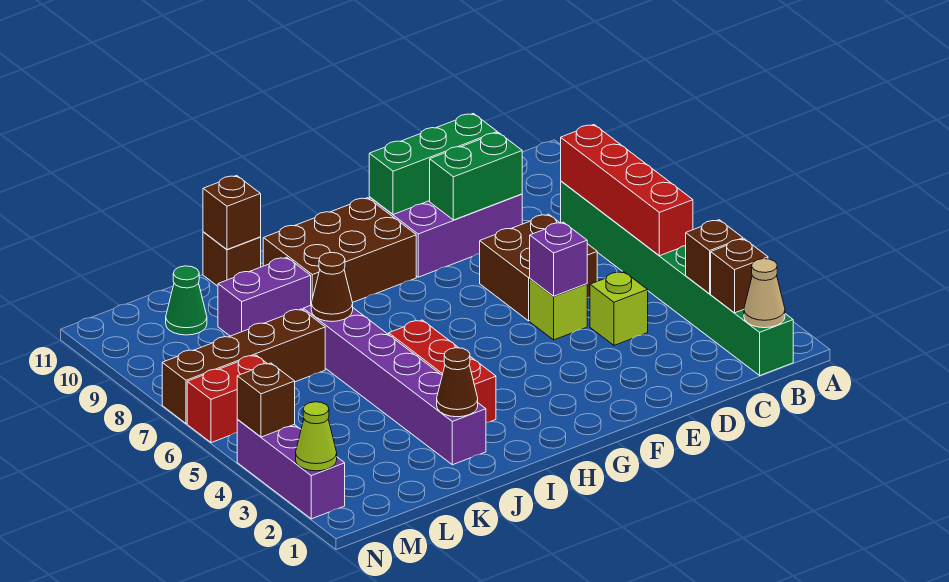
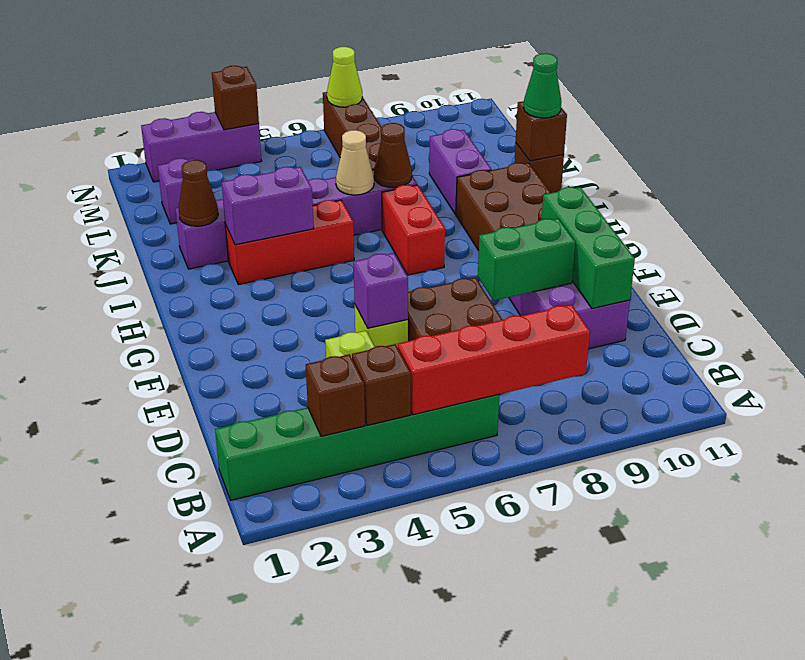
green brick B1:B8 level 1 -> green brick B1:B6 level 1
tan cone B1 level 2 -> tan cone J6 level 2
brown brick B2 level 2 -> brown brick B4 level 2
green brick D9:E9 level 2 -> green brick E8:E9 level 2
none -> purple brick I3:I4 level 2
none -> purple brick L2 level 1
green cone L10 level 1 -> green cone J11 level 3
red brick M6:N6 level 1 -> red brick H7:I7 level 1
lime cone N2 level 2 -> lime cone N7 level 2

